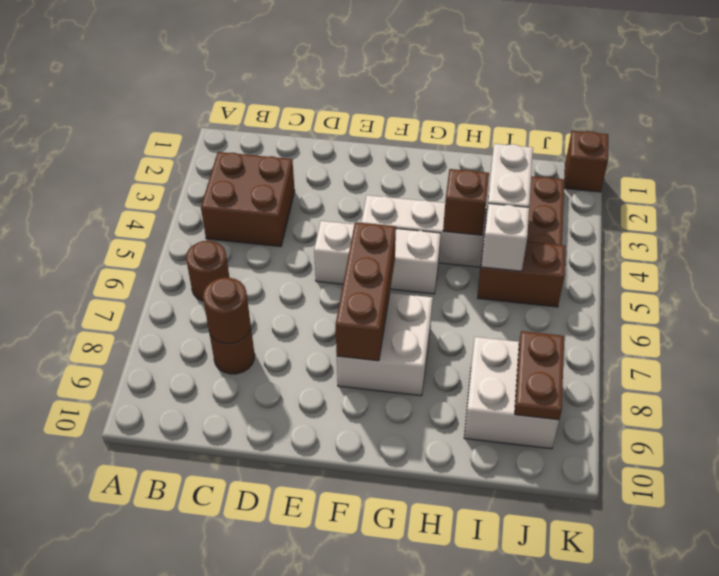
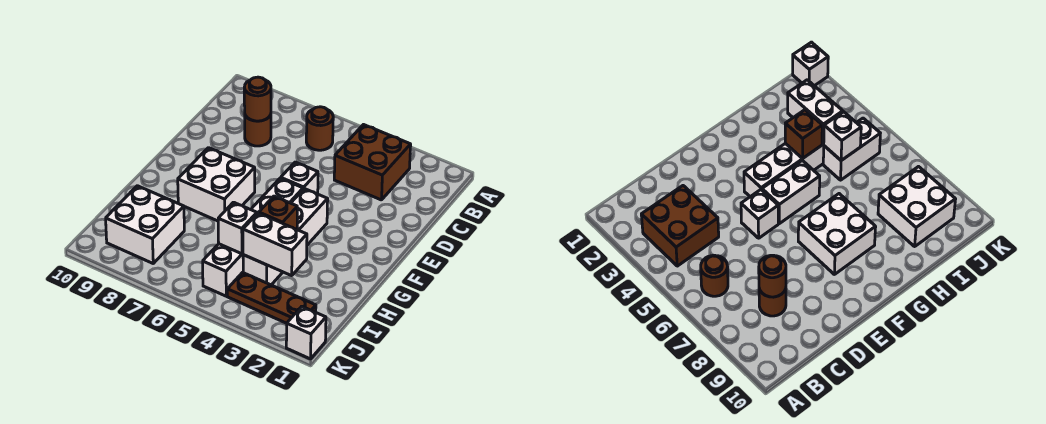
brown brick F6:F8 level 2 -> none
brown brick I5:J5 level 1 -> white brick I5:J5 level 1
brown plate J8:J9 level 2 -> none
brown brick K1 level 1 -> white brick K1 level 1

